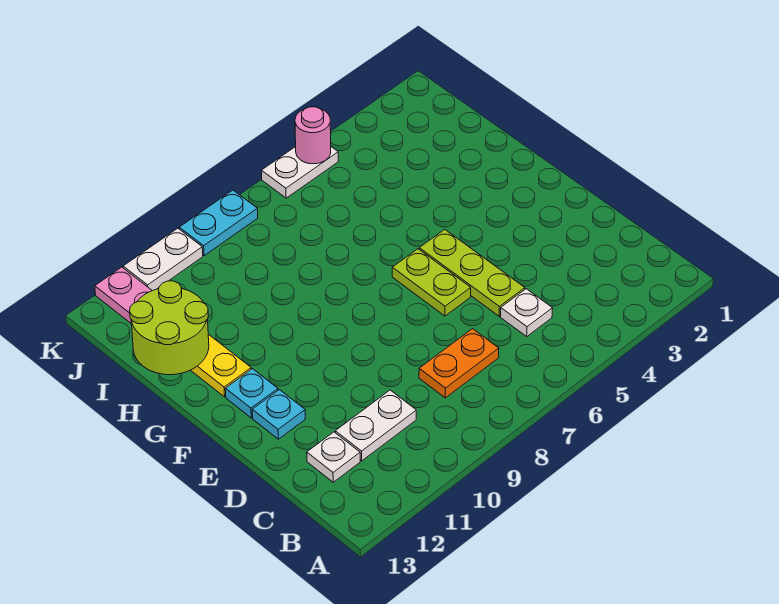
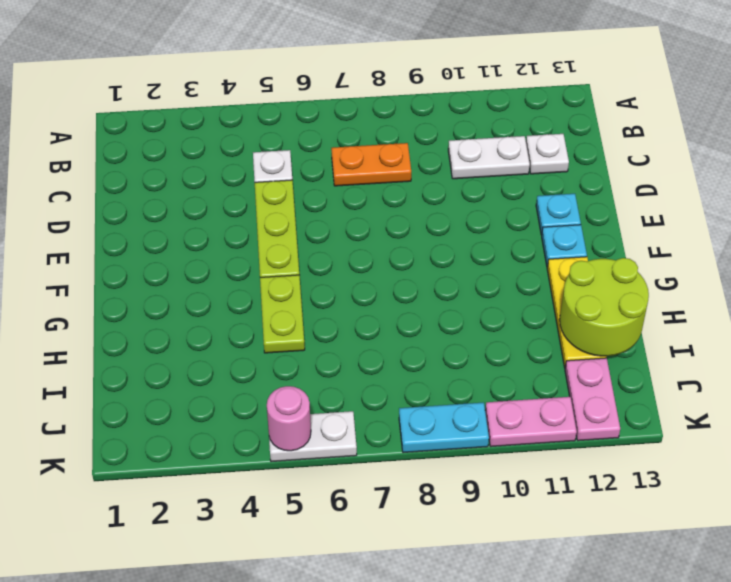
lime plate E6:F6 level 1 -> lime plate G5:H5 level 1
white plate K10:K11 level 1 -> pink plate K10:K11 level 1

